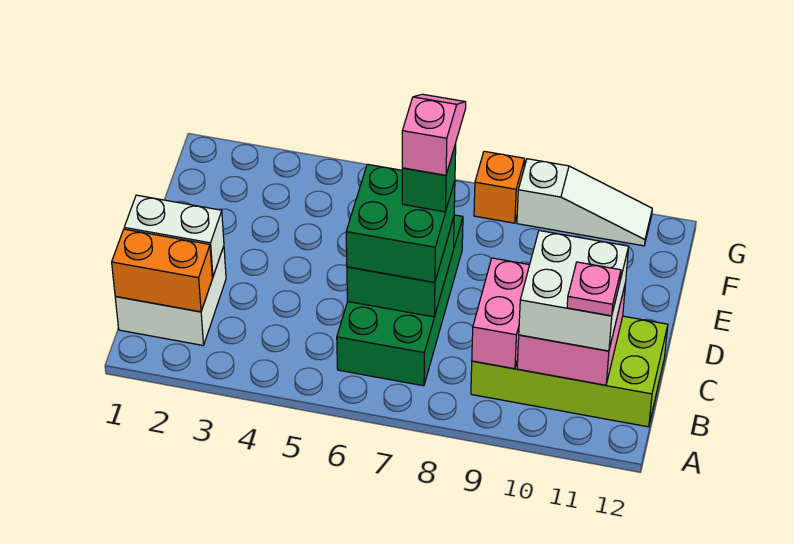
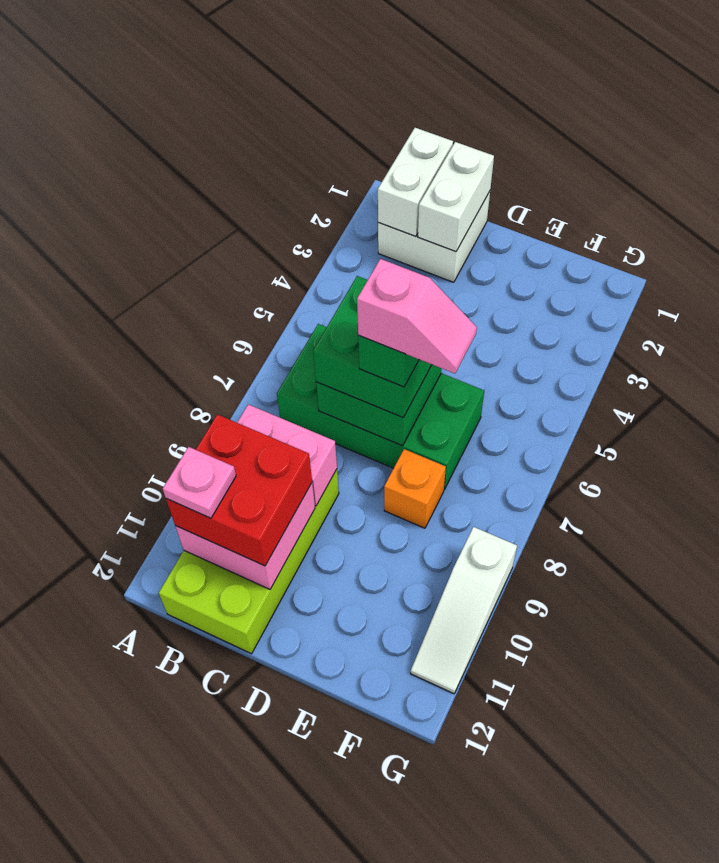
orange brick B1:B2 level 2 -> white brick B1:B2 level 2
white brick B10:C11 level 3 -> red brick B10:C11 level 3
orange brick G8 level 1 -> orange brick E8 level 1

